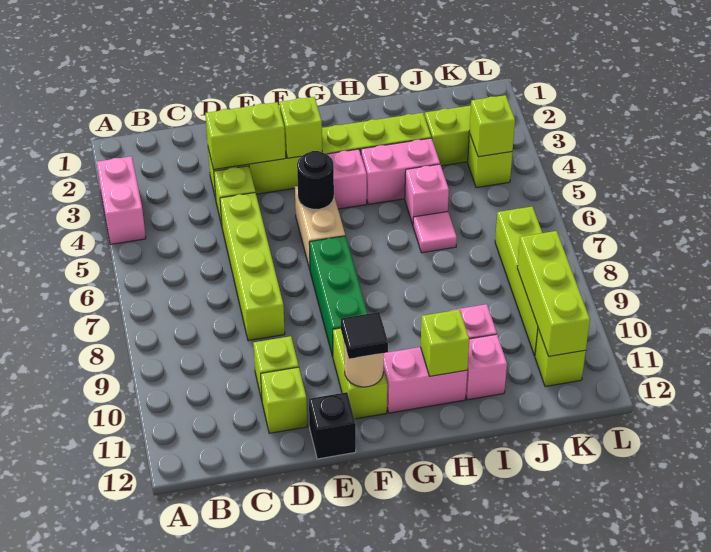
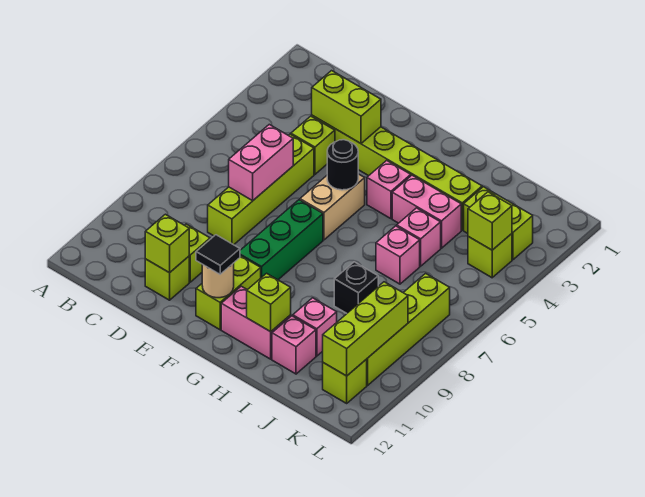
pink brick A3:A4 level 1 -> pink brick D6:D7 level 2
black brick E12 level 1 -> black brick I8 level 1
lime brick F3 level 2 -> lime brick D11 level 2
pink tile I6 level 1 -> pink brick I6 level 1

